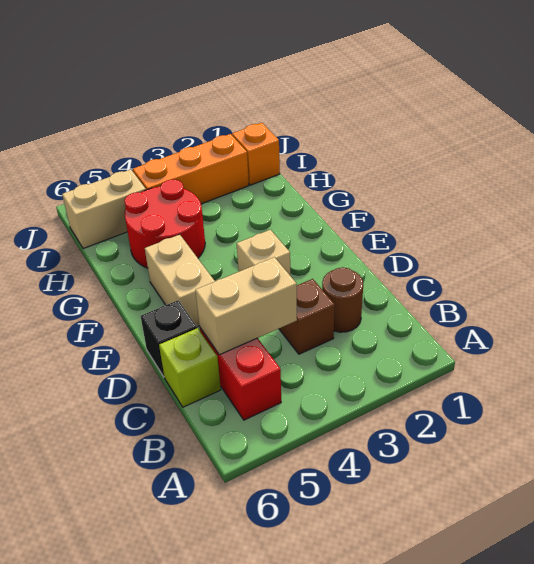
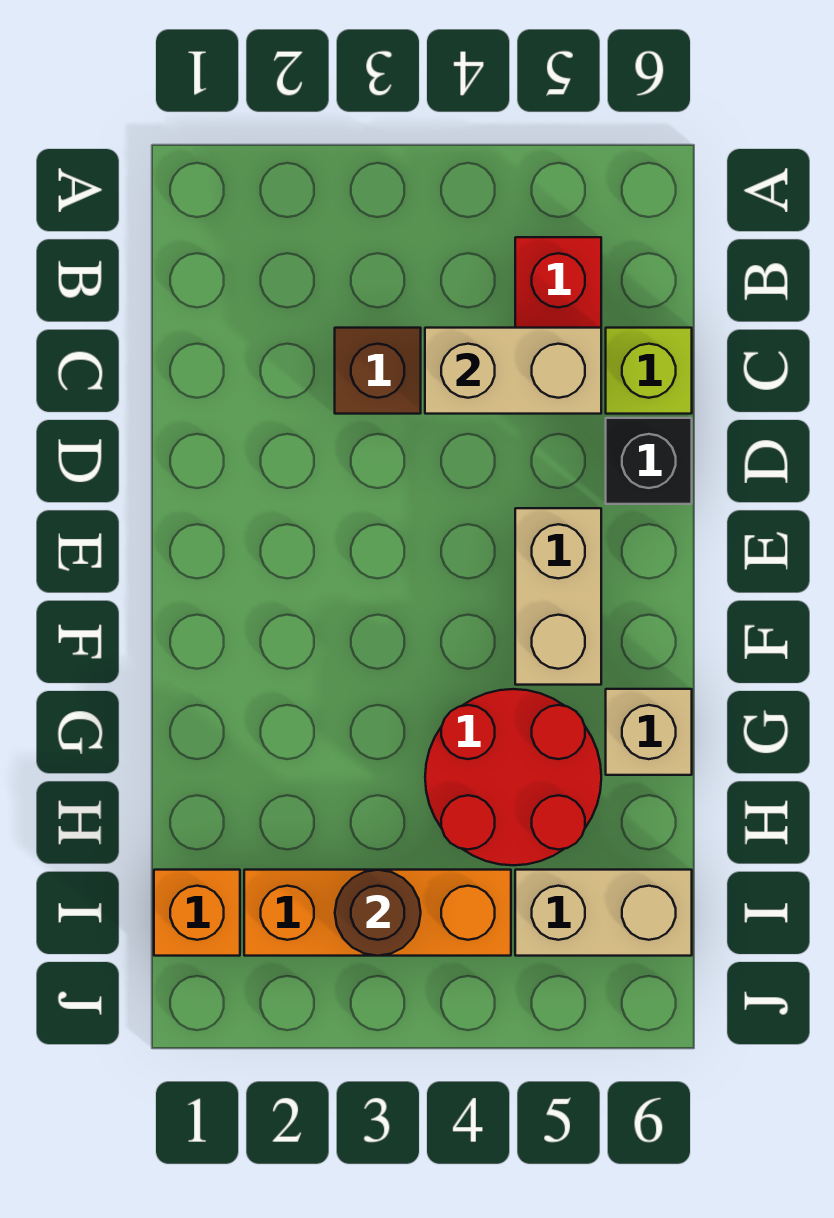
brown round brick C2 level 1 -> brown round brick I3 level 2
tan brick E3 level 1 -> tan brick G6 level 1

